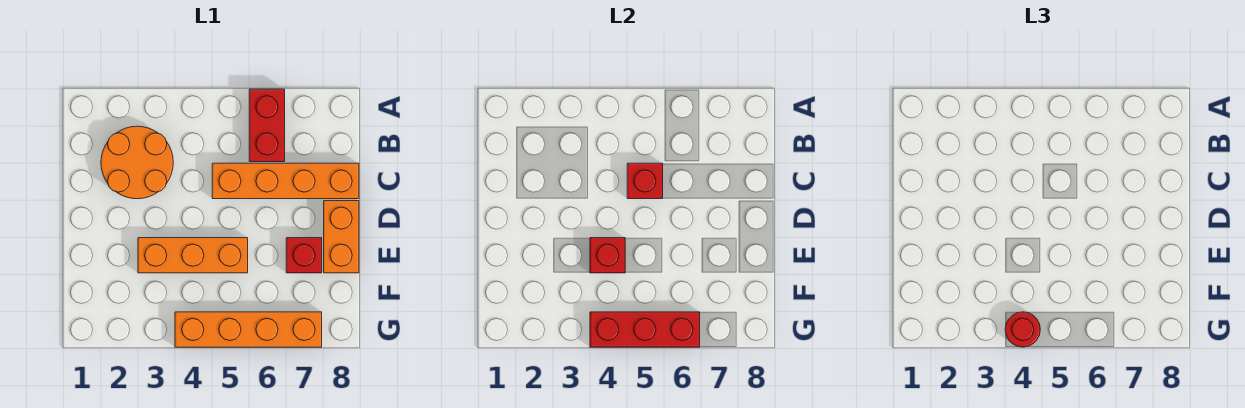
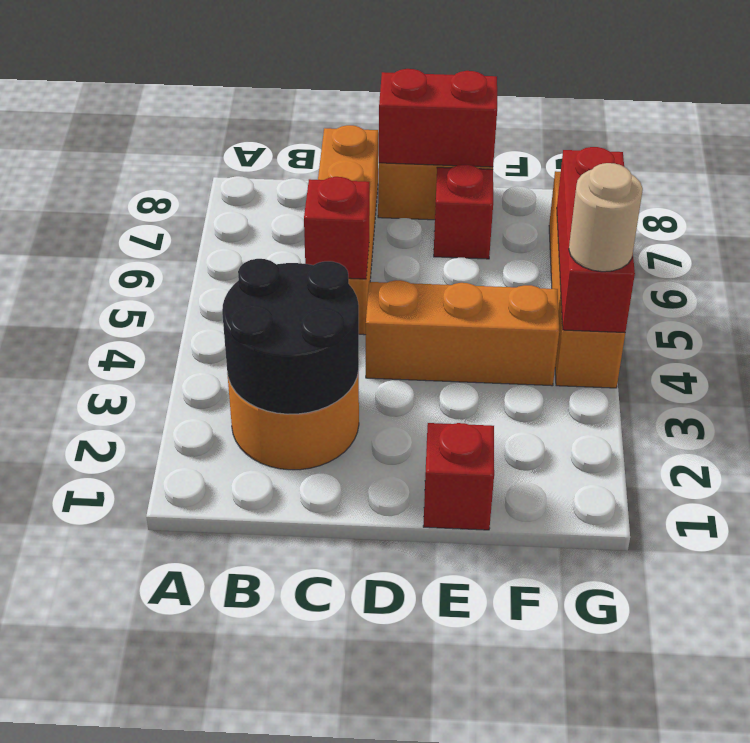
red brick A6:B6 level 1 -> red brick D8:E8 level 2
none -> black round brick B2:C3 level 2
orange brick E3:E5 level 1 -> orange brick D4:F4 level 1
red brick E4 level 2 -> red brick E1 level 1
red round brick G4 level 3 -> tan round brick G4 level 3

